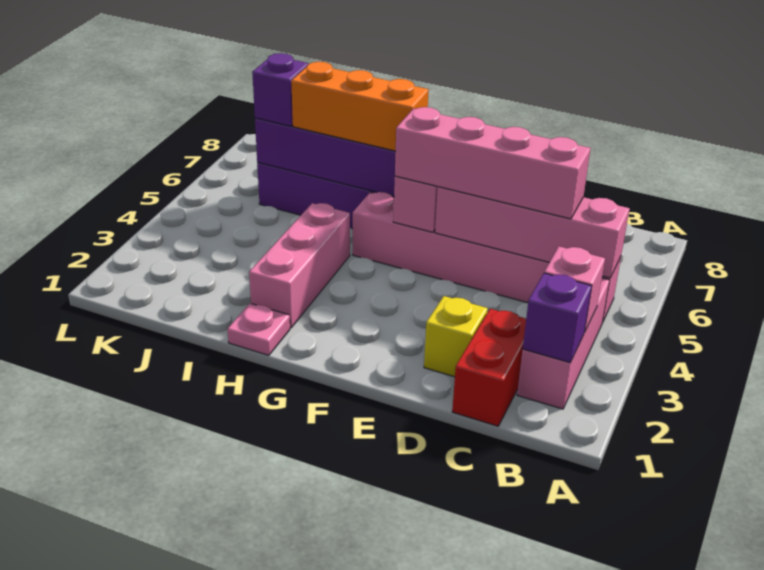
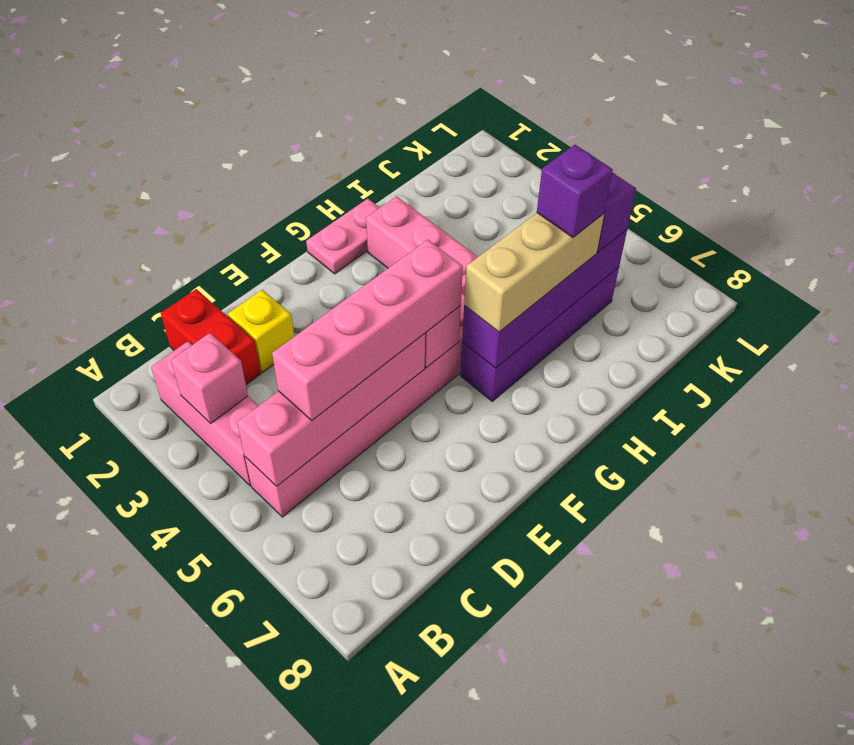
purple brick B2 level 2 -> purple brick I6 level 4
orange brick G6:I6 level 3 -> tan brick G6:I6 level 3
pink plate H1 level 1 -> pink plate G1:H1 level 1

